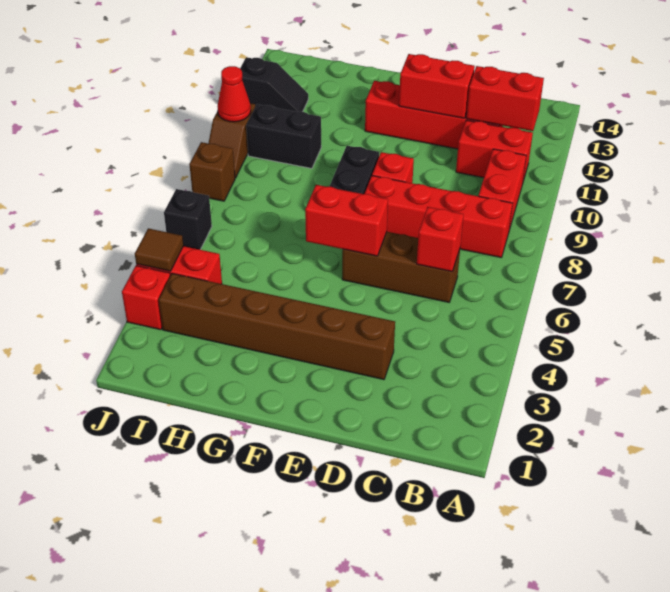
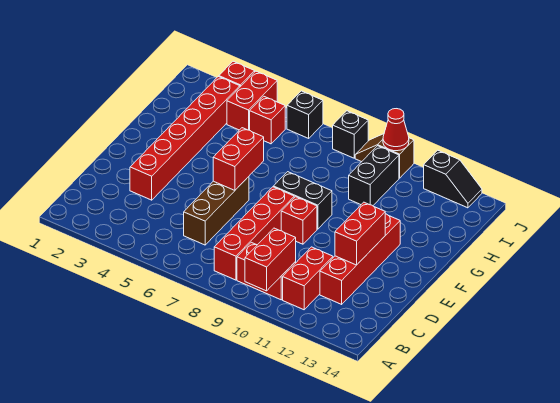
red brick B12:C12 level 2 -> red brick A10:B10 level 2
red brick C6 level 2 -> red brick I5 level 1
brown brick D3:I3 level 1 -> red brick D3:I3 level 1
black slope I12:J12 level 1 top J -> black slope J12:J13 level 1 top 12
brown tile J4 level 2 -> none
brown brick J8 level 1 -> black brick J8 level 1

